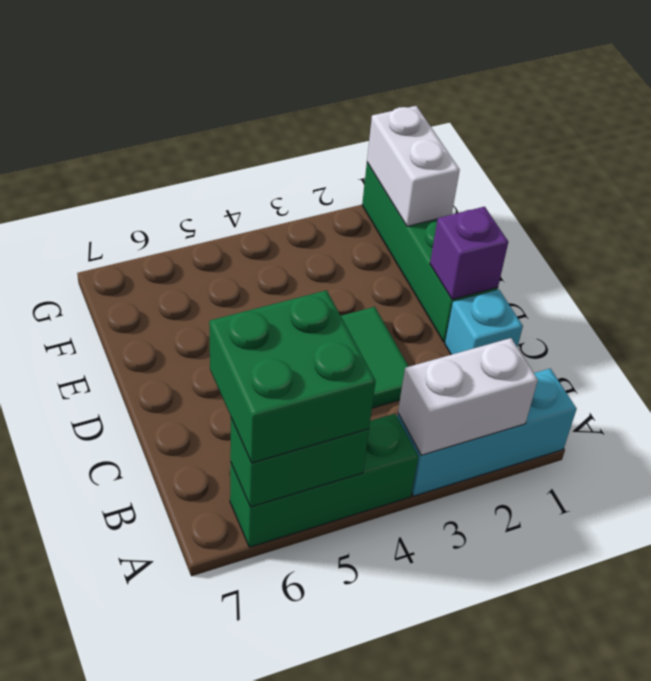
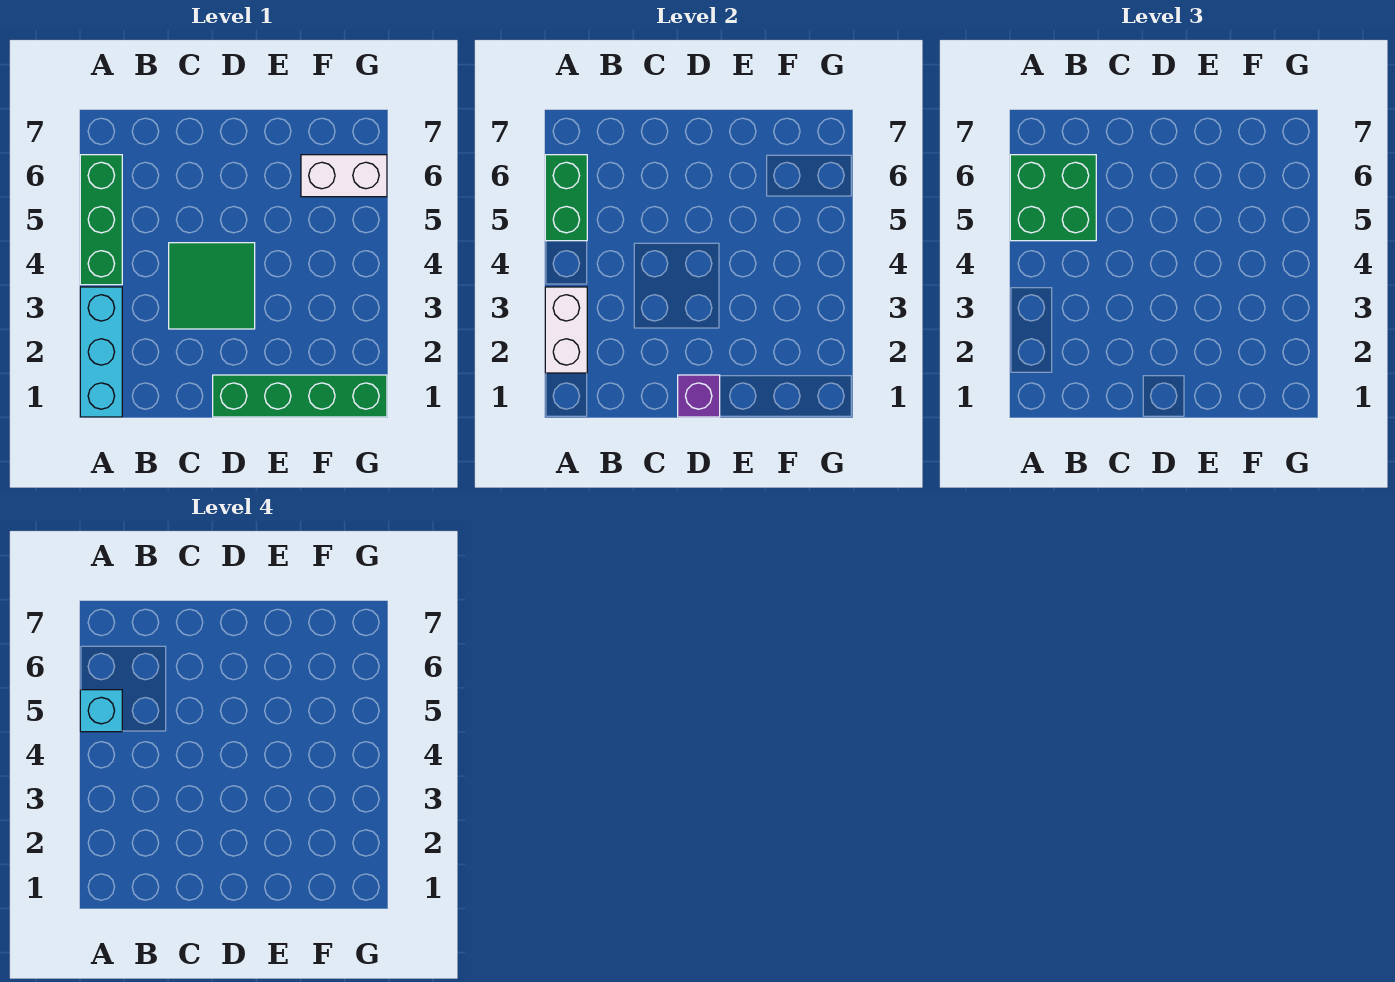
cyan brick C1 level 1 -> cyan brick A5 level 4
white brick F1:G1 level 2 -> white brick F6:G6 level 1

